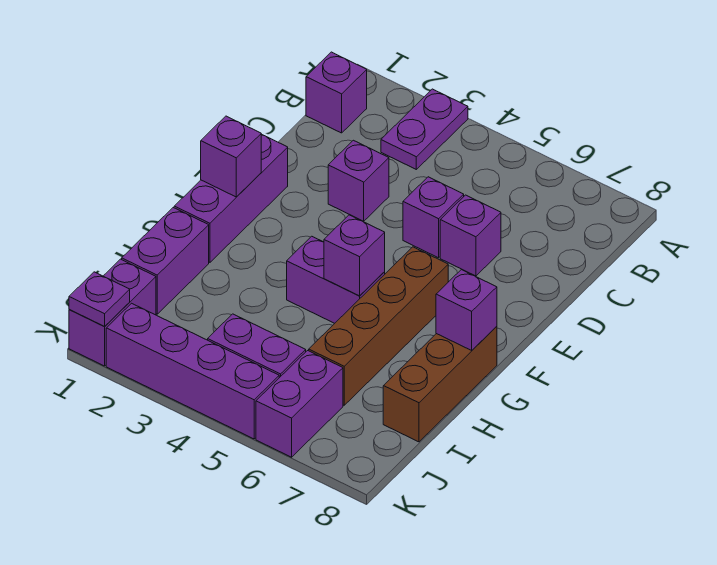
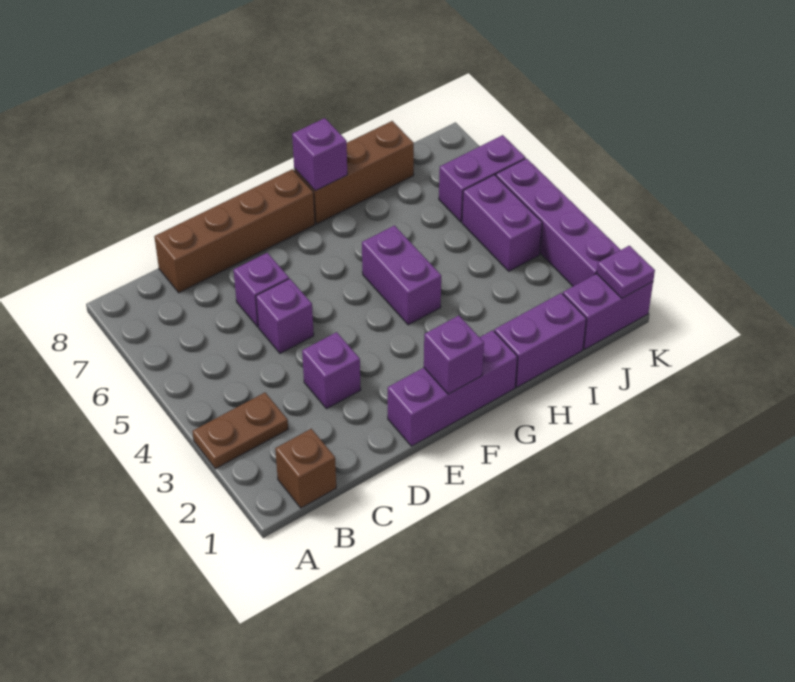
purple plate A3:B3 level 1 -> brown plate A3:B3 level 1
purple brick B1 level 1 -> brown brick B1 level 1
brown brick F6:I6 level 1 -> brown brick C8:F8 level 1
purple brick G5 level 2 -> none

